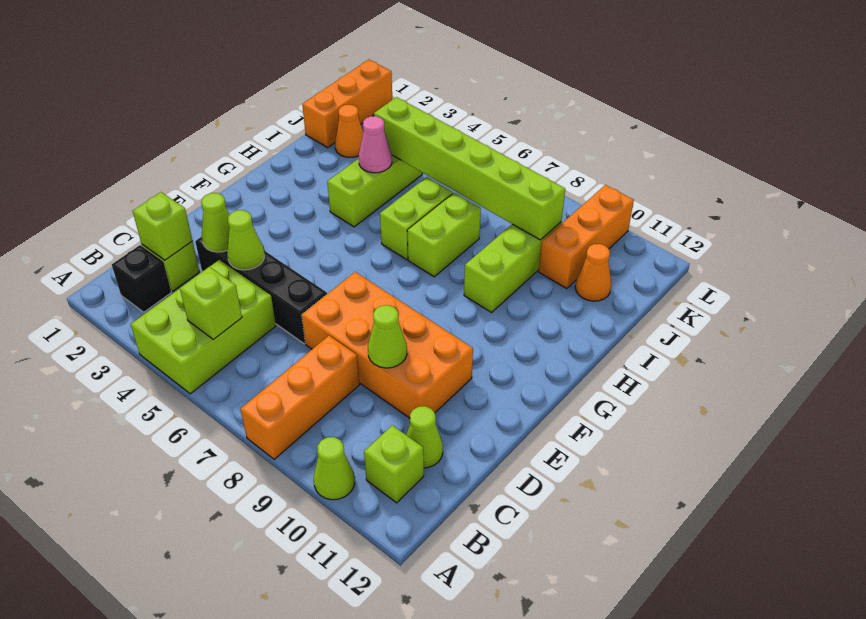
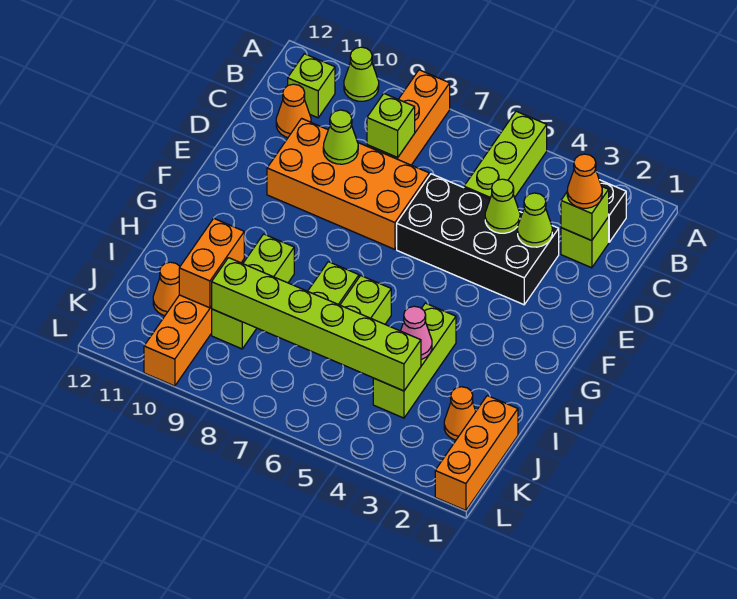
lime brick A4:C5 level 1 -> lime brick A5:C5 level 1
lime brick B5 level 2 -> lime brick C8 level 2
none -> orange cone C2 level 3
lime cone C11 level 1 -> orange cone C11 level 1
black brick D3:D6 level 1 -> black brick D3:E6 level 1
none -> orange brick I10:J10 level 2

